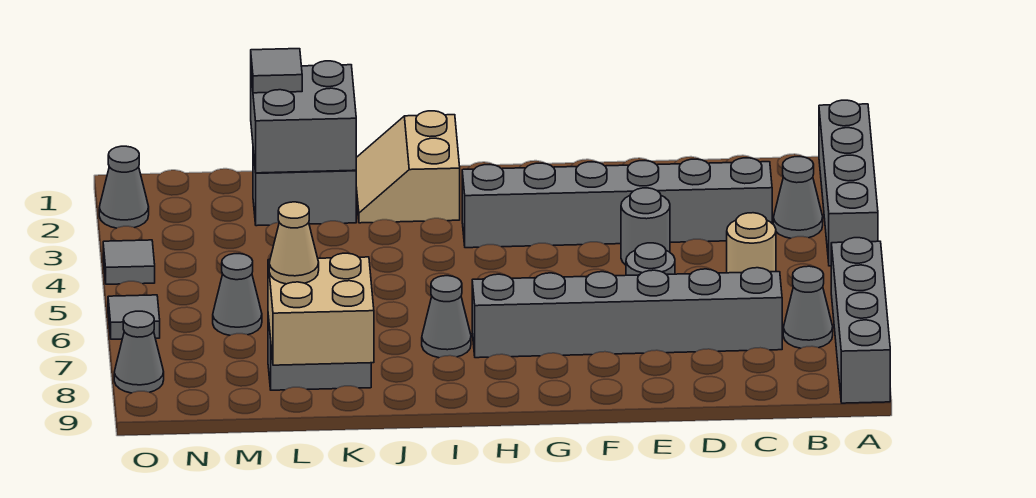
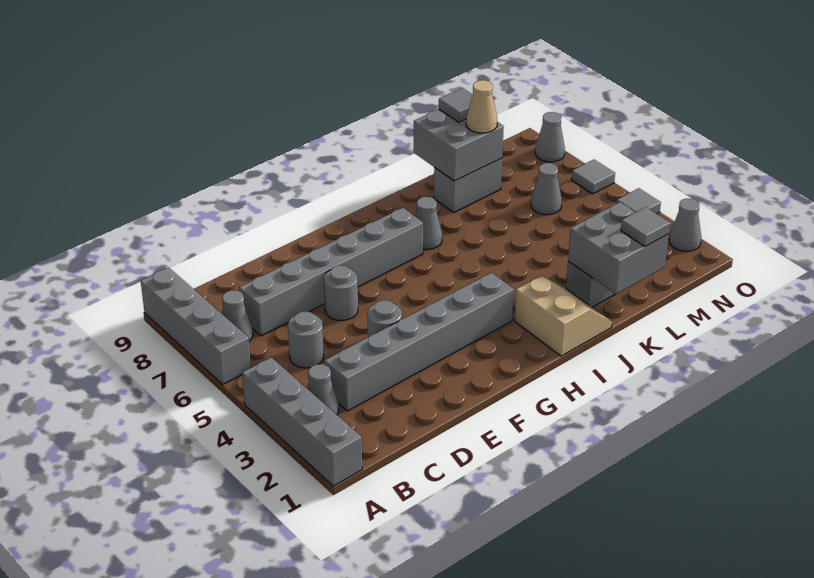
tan round brick C5 level 1 -> grey round brick C5 level 1
tan brick K8:L9 level 2 -> grey brick K8:L9 level 2
none -> grey tile L9 level 3

